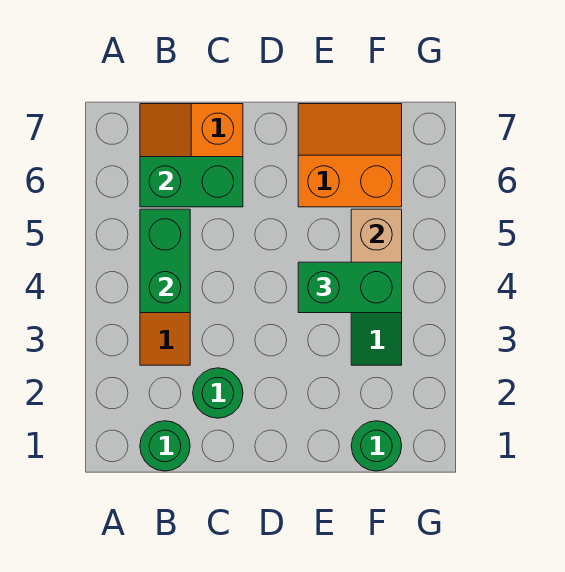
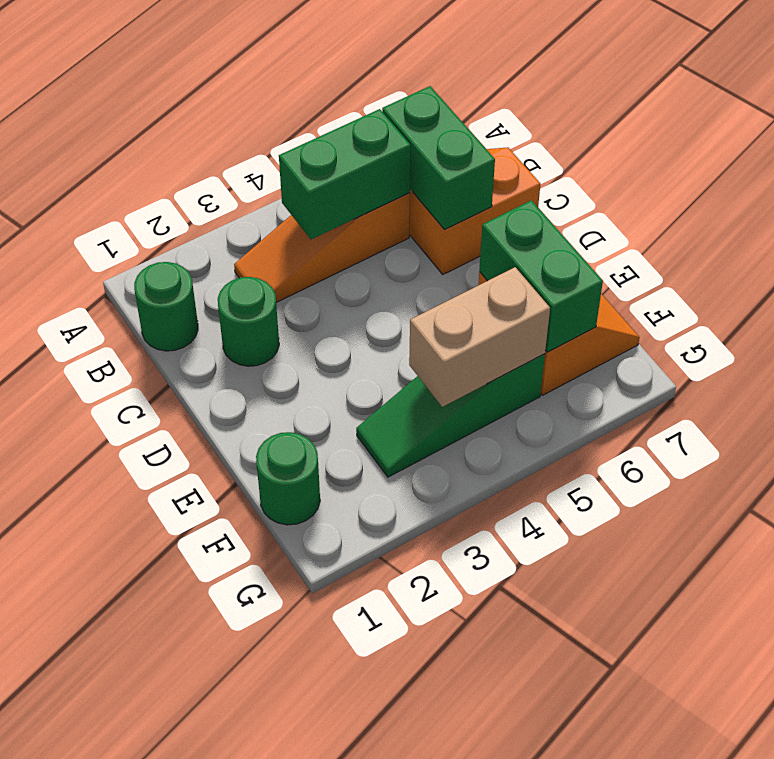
green brick E4:F4 level 3 -> green brick E6:F6 level 2

